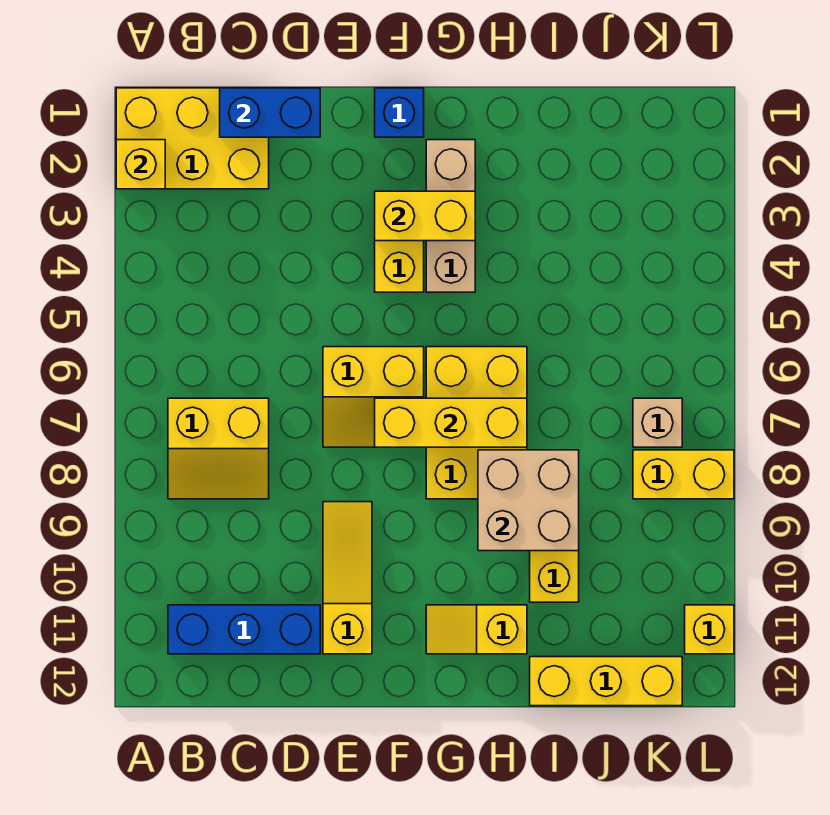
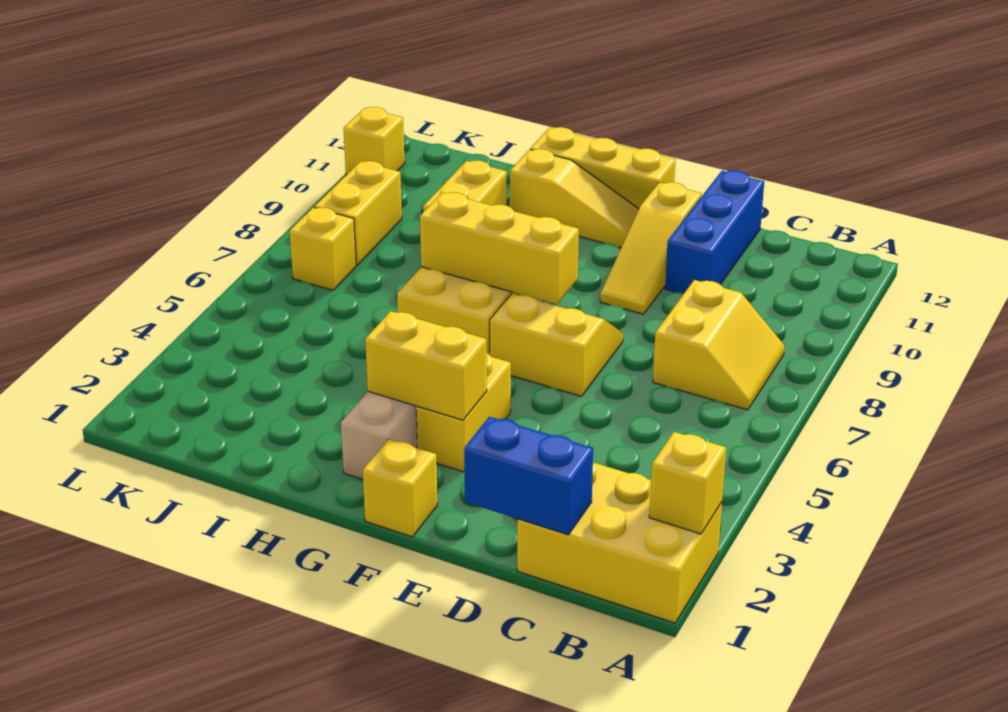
yellow slope B7:C8 level 1 top 7 -> yellow slope B7:C8 level 1 top C
blue brick B11:D11 level 1 -> blue brick D10:D12 level 1
blue brick F1 level 1 -> yellow brick F1 level 1
yellow slope G11:H11 level 1 top H -> yellow slope F11:H11 level 1 top H
tan brick H8:I9 level 2 -> none
yellow brick I12:K12 level 1 -> yellow brick F12:H12 level 1
tan brick K7 level 1 -> yellow brick K7 level 1
yellow brick K8:L8 level 1 -> yellow brick K8:K9 level 1

